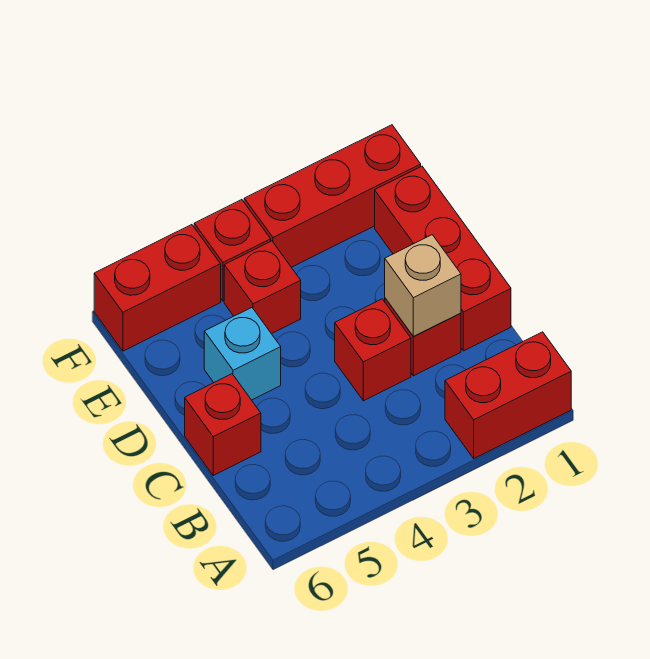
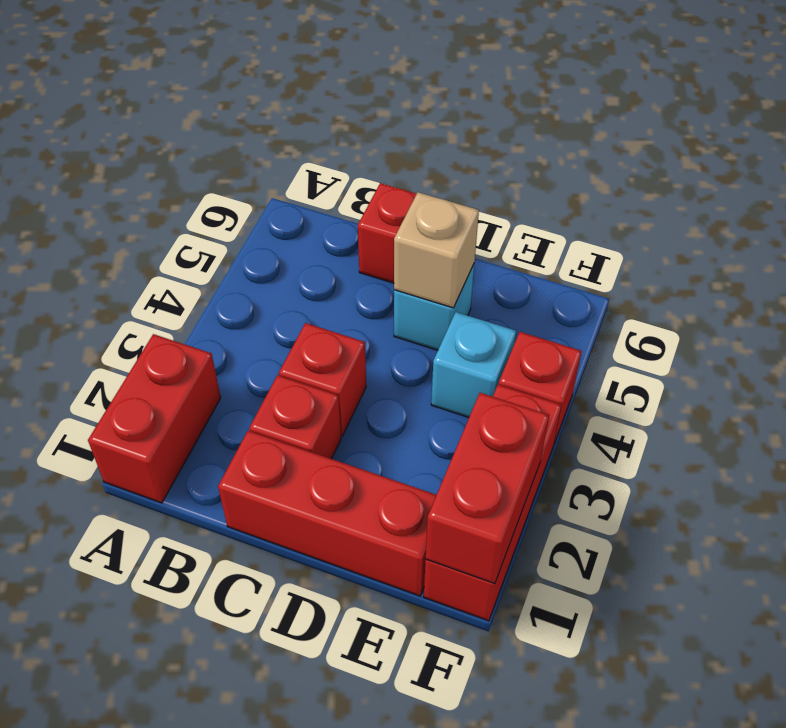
tan brick C2 level 2 -> tan brick D5 level 2
red brick E4 level 1 -> cyan brick E4 level 1
red brick F5:F6 level 1 -> red brick F1:F2 level 2

